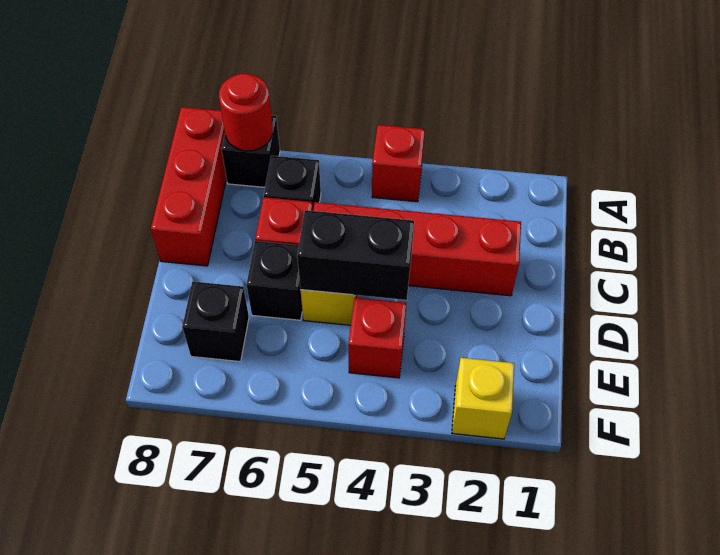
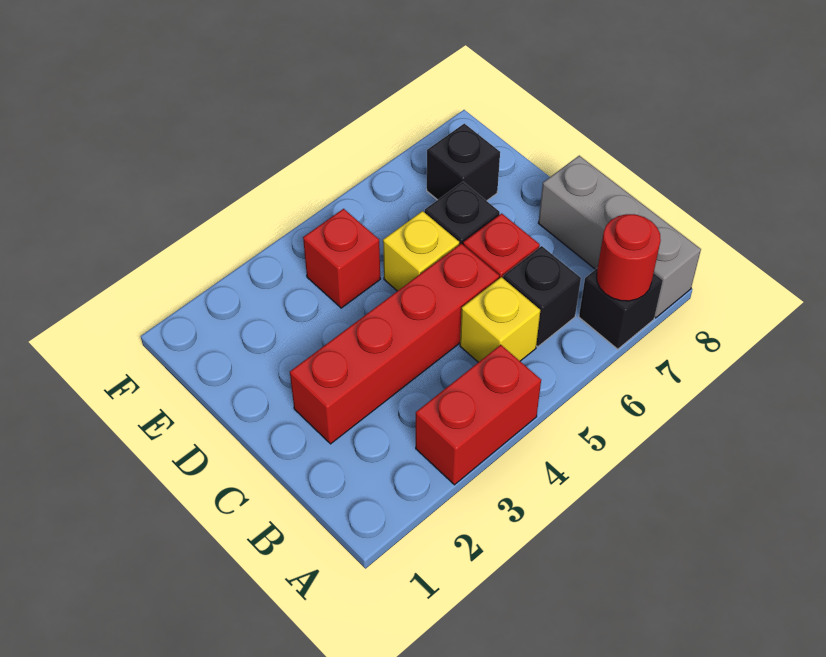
red brick A4 level 1 -> red brick A3:A4 level 1
red brick A8:C8 level 1 -> grey brick A8:C8 level 1
black brick D4:D5 level 2 -> none
yellow brick F2 level 1 -> yellow brick B5 level 1

